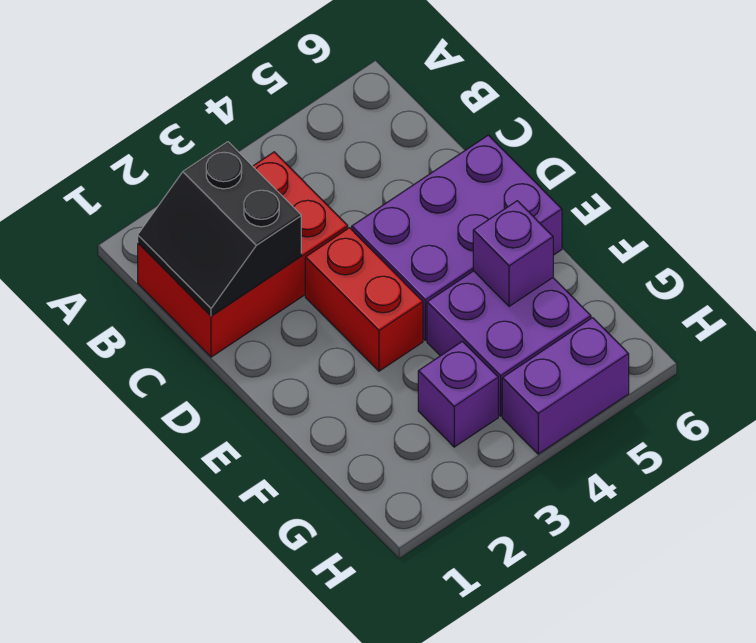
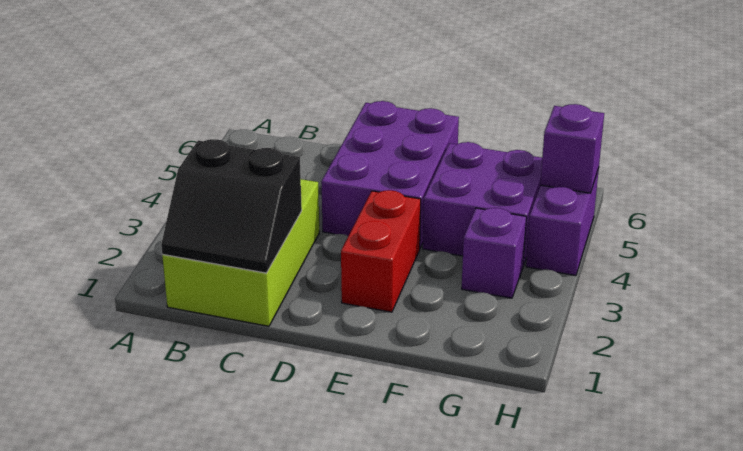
red brick B1:C3 level 1 -> lime brick B1:C3 level 1
red brick D3:E3 level 1 -> red brick E2:E3 level 1
purple brick F5 level 2 -> purple brick H5 level 2

